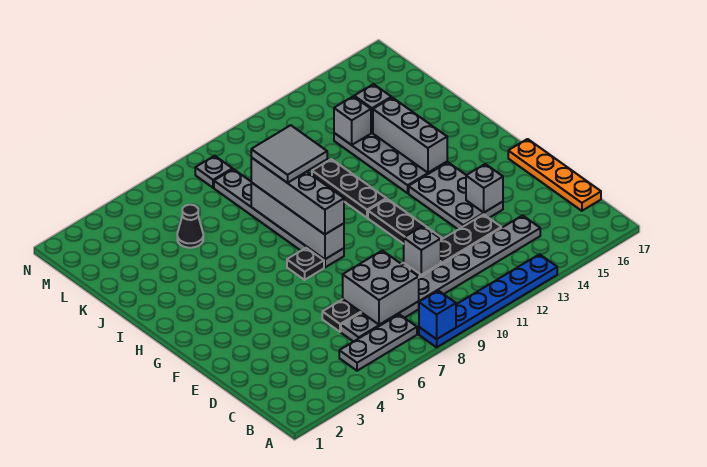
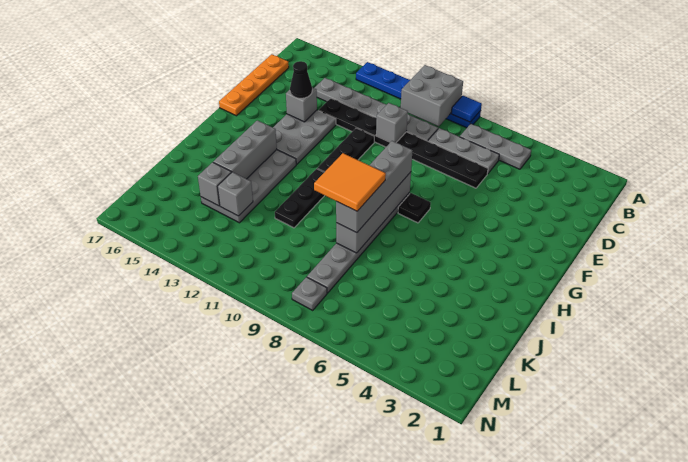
blue brick A8 level 2 -> blue tile A8 level 2
grey brick C7:D8 level 2 -> grey brick A9:B10 level 2
grey tile I8:J9 level 4 -> orange tile I8:J9 level 4
black cone K5 level 1 -> black cone E14 level 3

